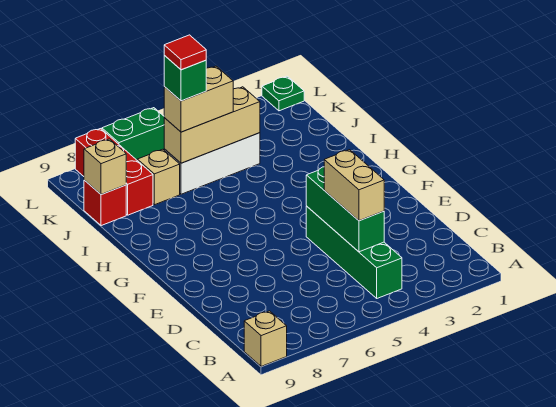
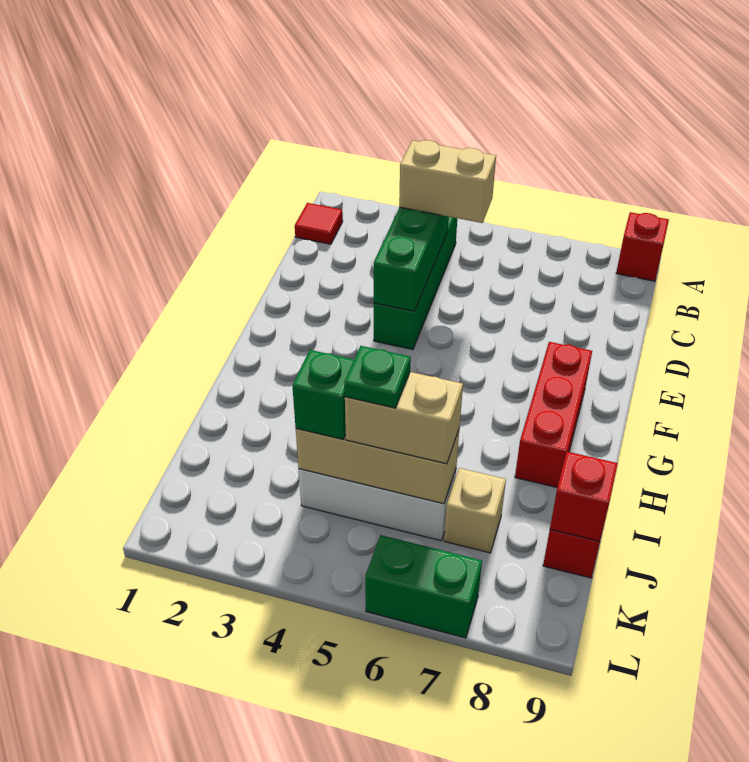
tan brick A9 level 1 -> red brick A9 level 1
tan brick C4:D4 level 3 -> tan brick C4:C5 level 3
green brick J6 level 4 -> green brick J4 level 3
red tile J6 level 5 -> red tile B1 level 1
red brick J8:L8 level 1 -> red brick F8:H8 level 1
tan brick J9 level 2 -> red brick J9 level 2
green plate L1 level 1 -> green plate J5 level 4

